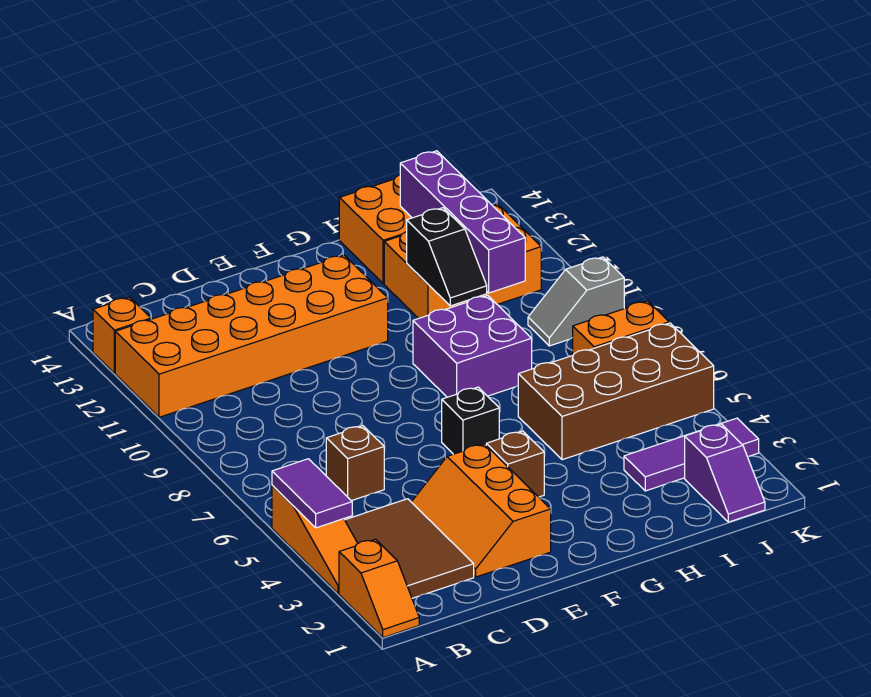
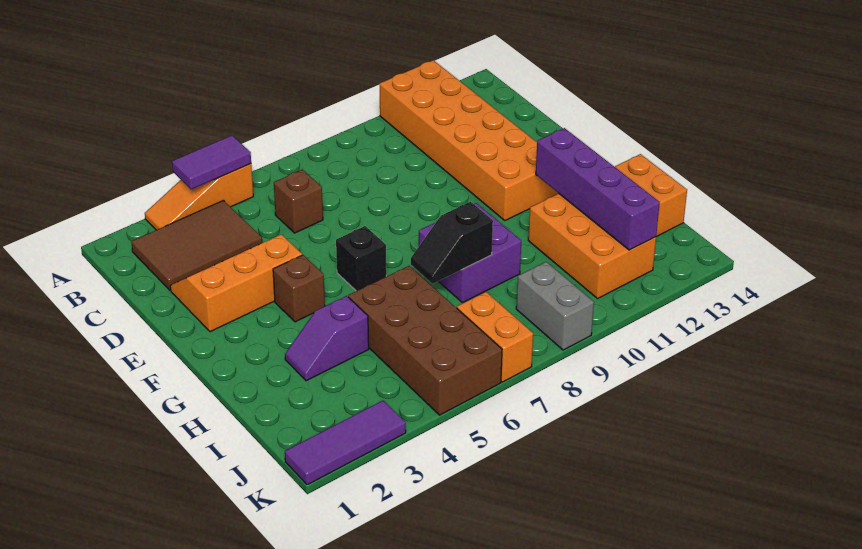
orange slope A1:A2 level 1 top 2 -> none
orange brick A13 level 1 -> none
black slope H10:H11 level 2 top 11 -> black slope H7:H8 level 2 top 8
purple tile I3:K3 level 1 -> purple tile K1:K3 level 1
purple brick I10:I13 level 2 -> purple brick G12:J12 level 2
purple slope J1:J2 level 1 top 2 -> purple slope H3:H4 level 1 top 4
grey slope J9:K9 level 1 top K -> grey brick J9:K9 level 1

